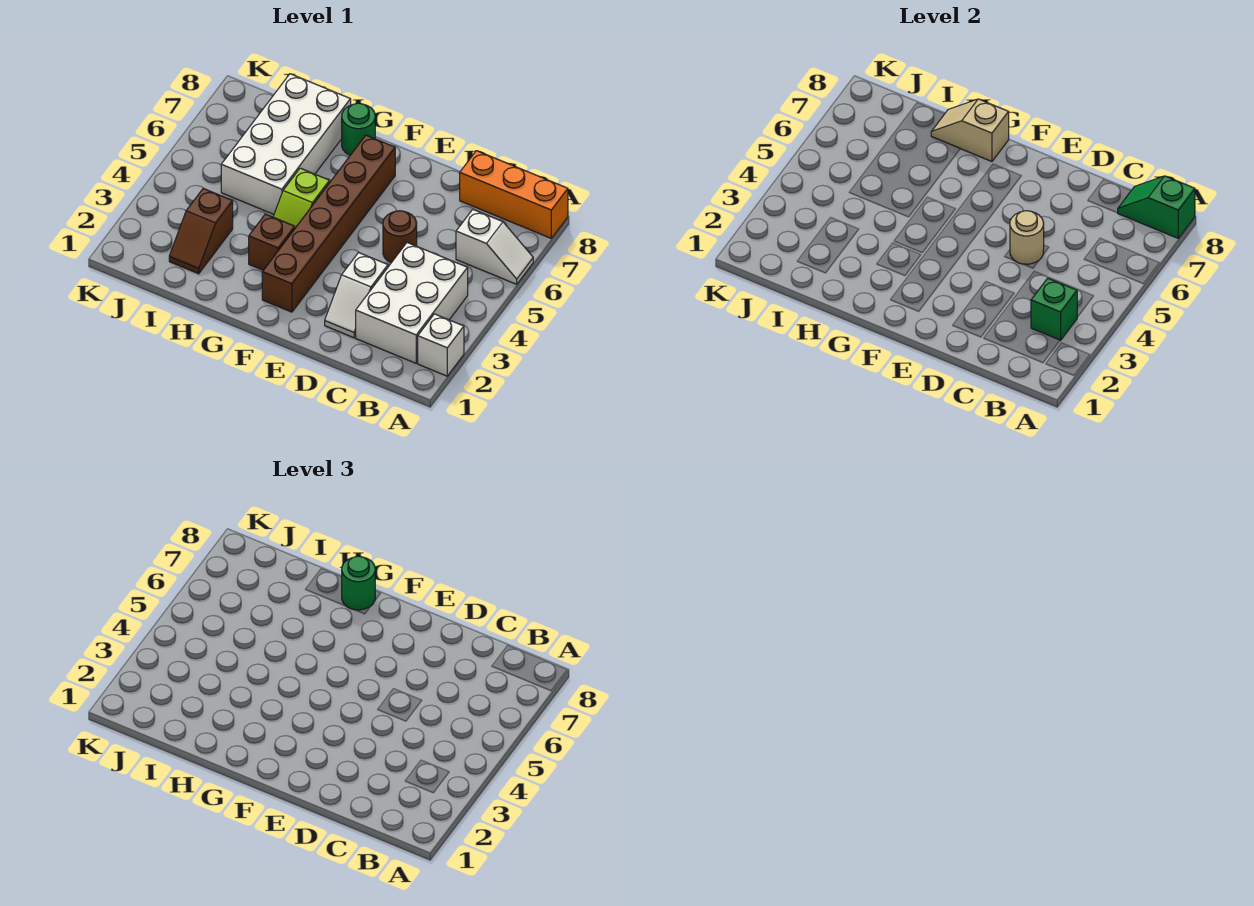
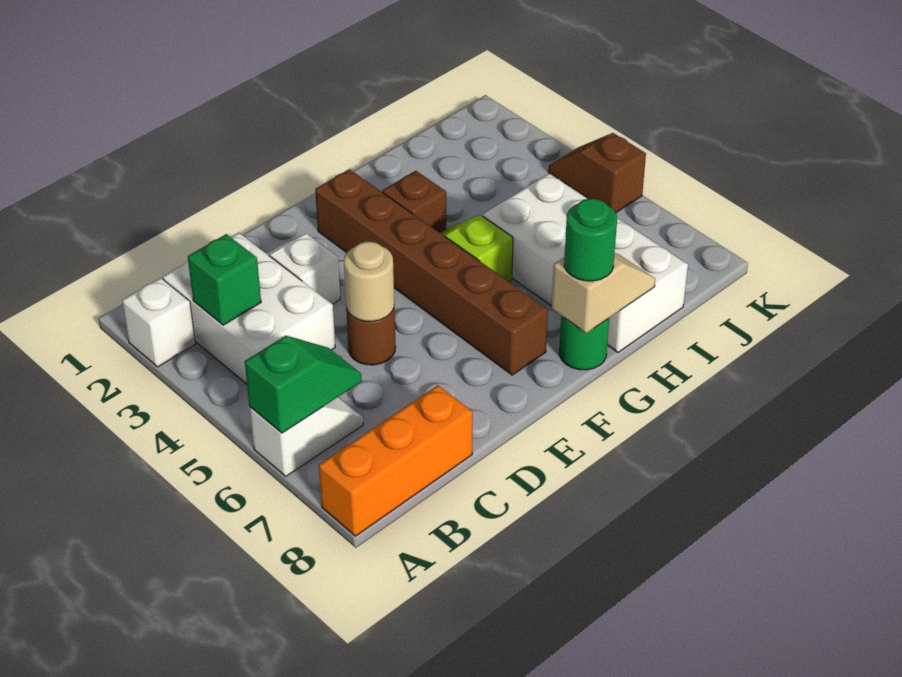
white slope A6:B6 level 1 top B -> white slope A6:B6 level 1 top A
green slope A8:B8 level 2 top A -> green slope A6:B6 level 2 top A
brown slope I2:I3 level 1 top 3 -> brown slope K4:K5 level 1 top 5

